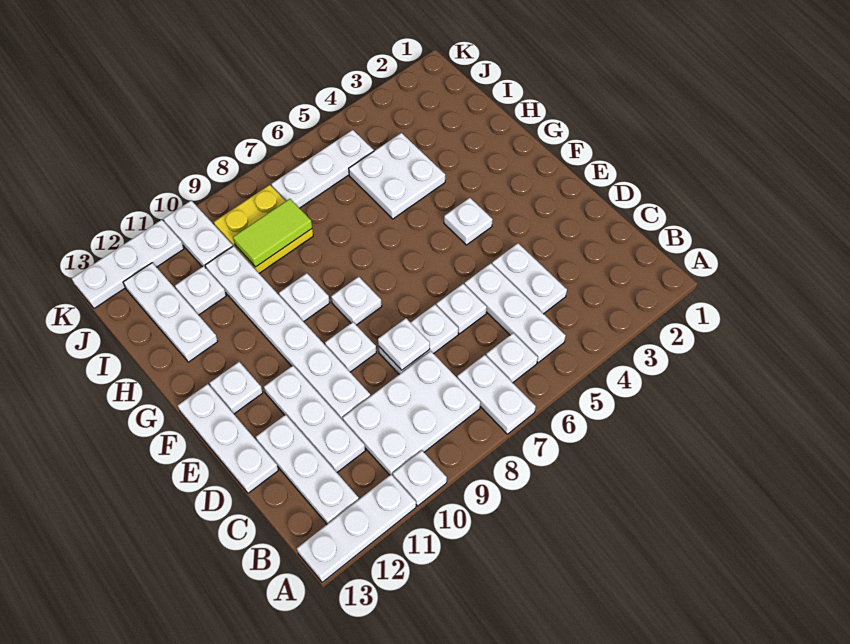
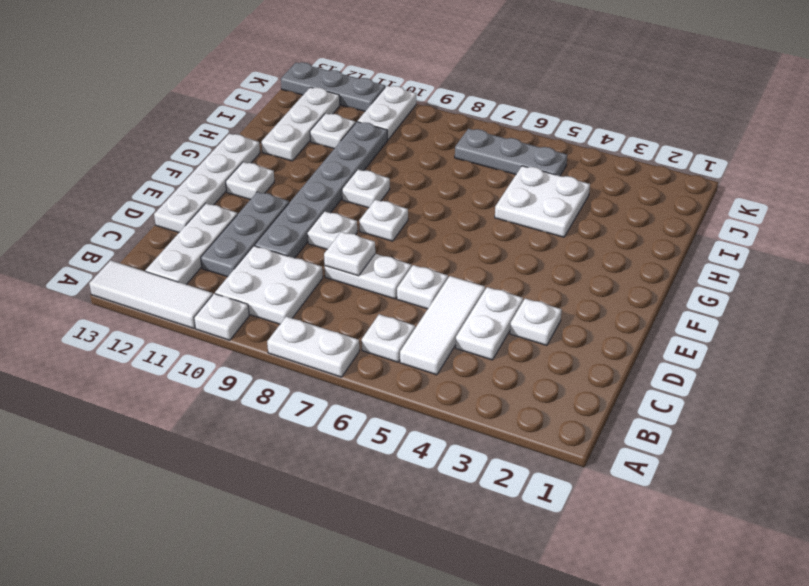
white plate A7:B7 level 1 -> white plate A7:A8 level 1
white plate A11:A13 level 1 -> white tile A11:A13 level 1
white plate B5:D5 level 1 -> white tile B5:D5 level 1
white plate B8:C10 level 1 -> white plate B9:C10 level 1
white plate C11:E11 level 1 -> grey plate C11:E11 level 1
white plate D10:I10 level 1 -> grey plate D10:I10 level 1
white plate D13:F13 level 1 -> white plate D13:G13 level 1
white plate F4 level 1 -> white plate D3 level 1
yellow plate I8:J9 level 1 -> none
lime tile I8:I9 level 2 -> none
white plate J5:J7 level 1 -> grey plate J5:J7 level 1
white plate K11:K13 level 1 -> grey plate K11:K13 level 1

